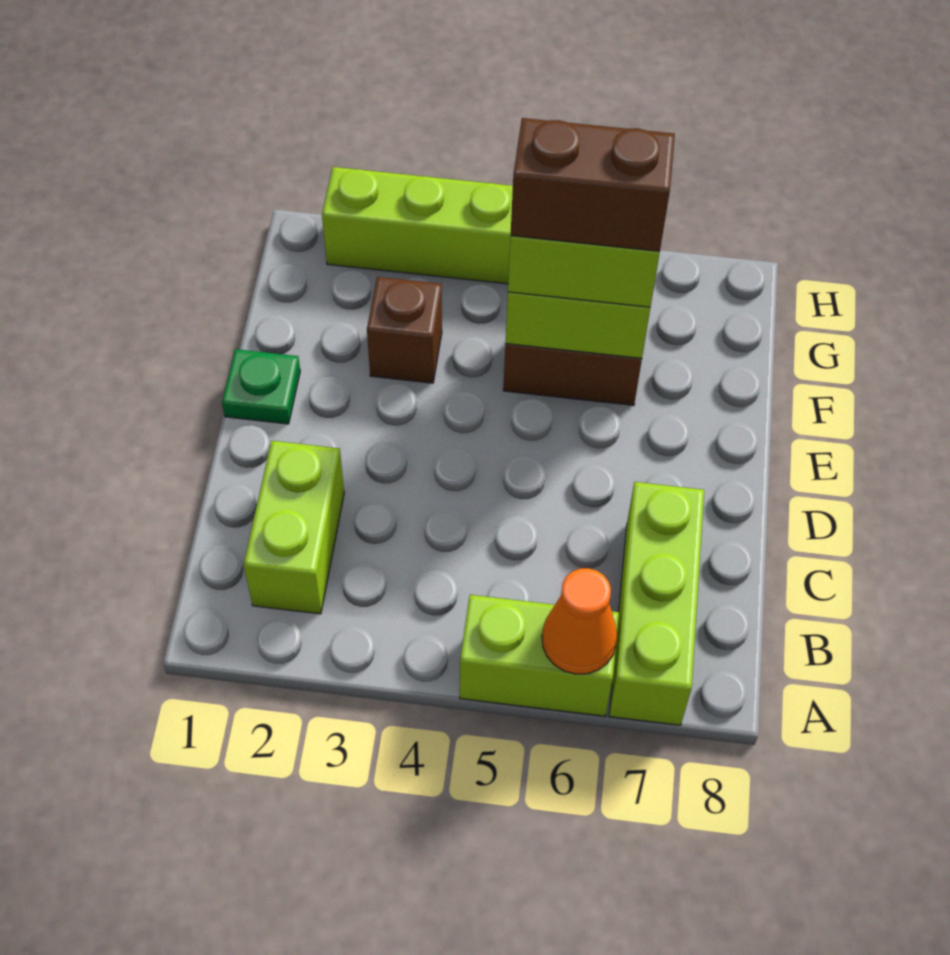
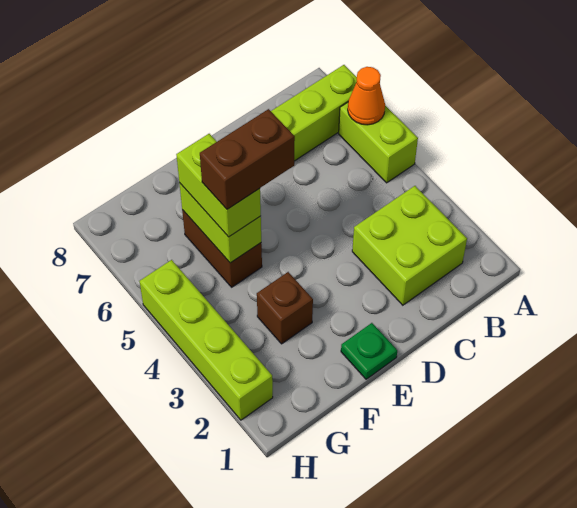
lime brick B2:C2 level 1 -> lime brick B2:C3 level 1
brown brick F5:F6 level 4 -> brown brick E5:F5 level 4

